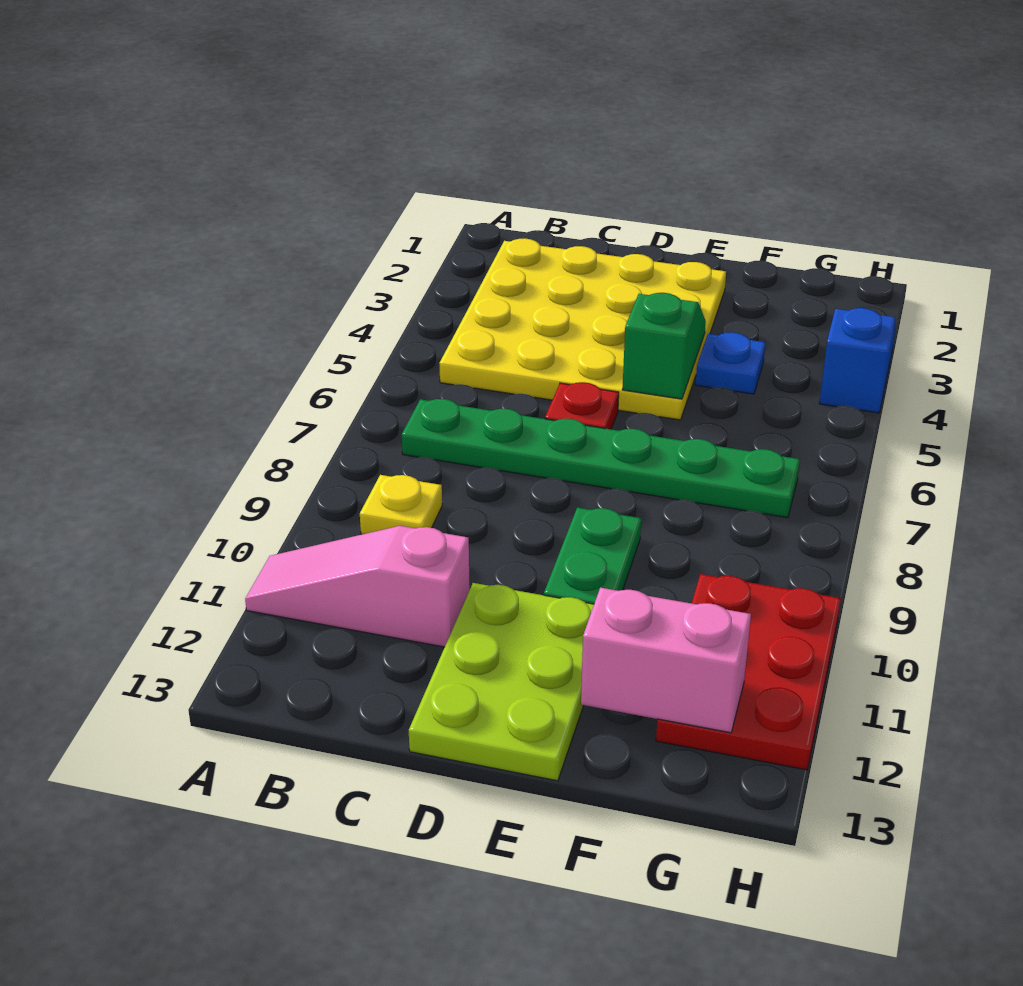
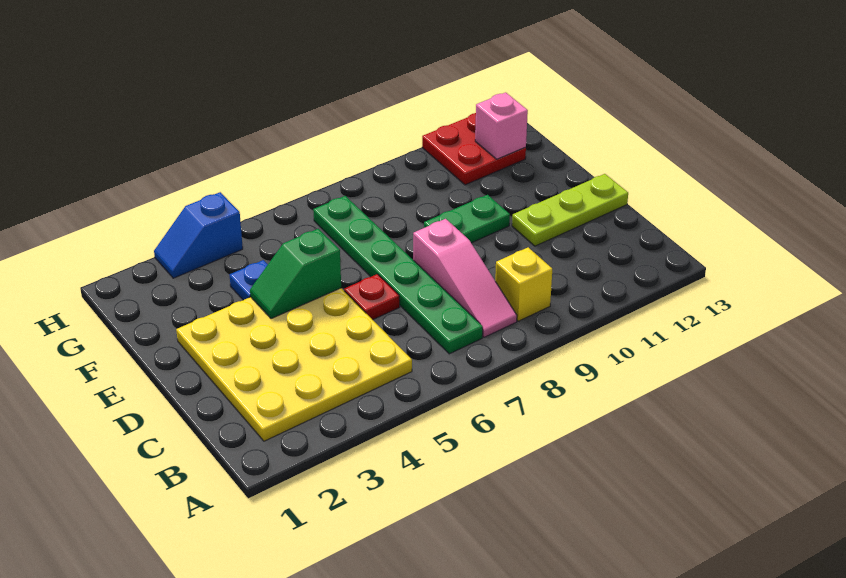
pink slope A11:C11 level 1 top C -> pink slope B8:D8 level 1 top D
yellow plate B9 level 1 -> yellow brick B9 level 1
lime plate D11:E13 level 1 -> lime plate D11:D13 level 1
pink brick F12:G12 level 2 -> pink brick G12 level 2
red plate G10:H12 level 1 -> red plate G11:H12 level 1

